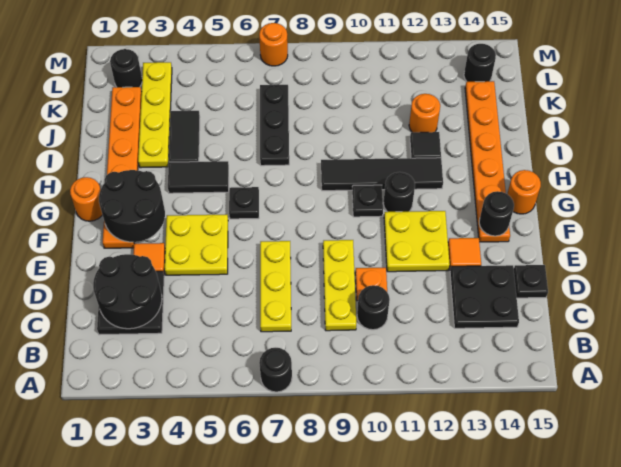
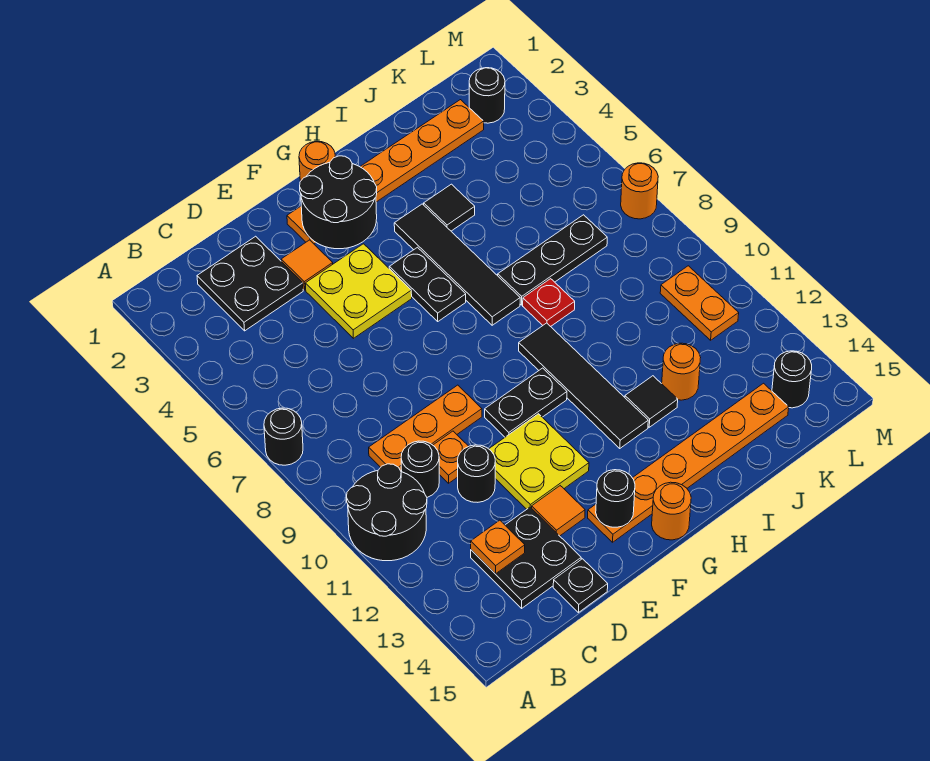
black round brick C2:D3 level 2 -> black round brick A10:B11 level 1
yellow plate C7:E7 level 1 -> none
yellow plate C9:E9 level 1 -> orange plate C9:E9 level 1
none -> orange plate C13 level 2
black plate G6 level 1 -> black plate G5:G6 level 1
black plate G10 level 1 -> black plate F10:G10 level 1
black round brick G11 level 1 -> black round brick D11 level 1
black tile H4:H5 level 1 -> black tile H4:H7 level 1
yellow plate I3:L3 level 1 -> none
black tile I4:J4 level 1 -> black tile I4 level 1
none -> red plate I8 level 1
none -> orange plate L10:L11 level 1

